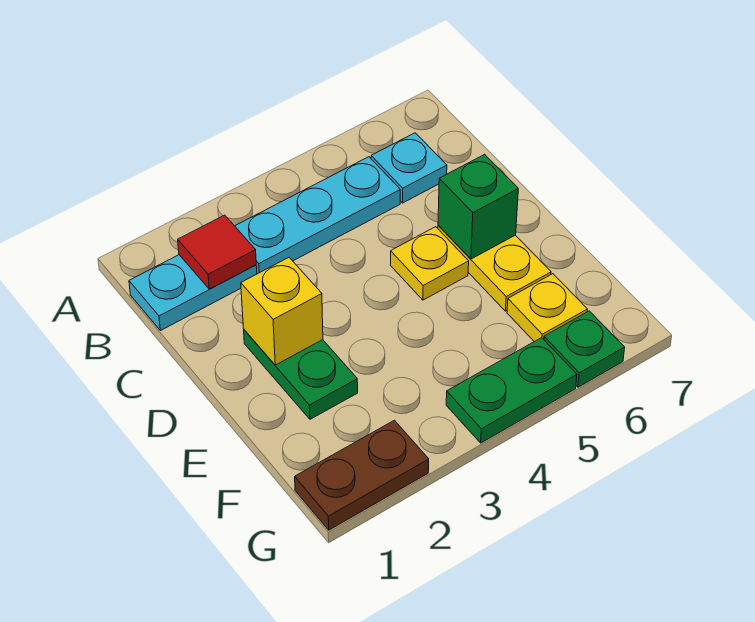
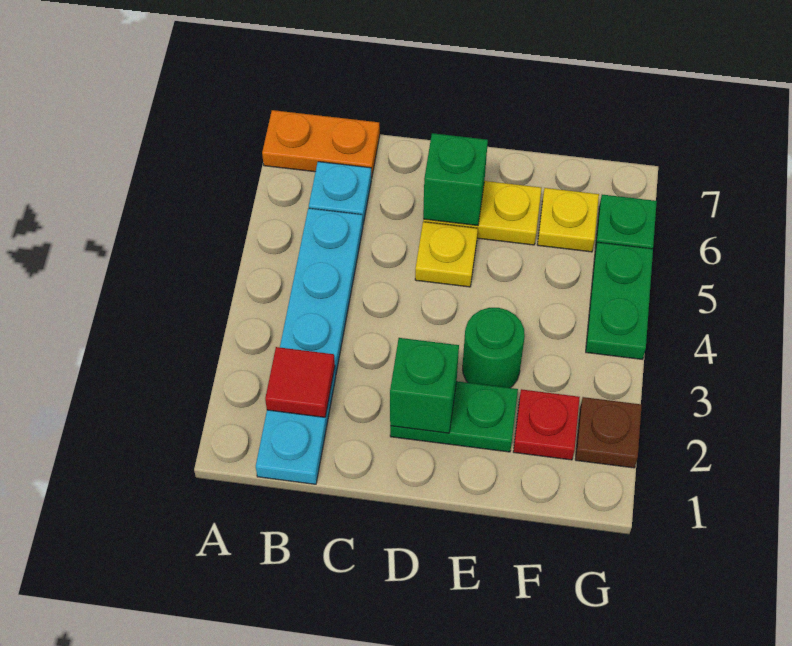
none -> orange plate A7:B7 level 1
yellow brick D2 level 2 -> green brick D2 level 2
none -> green round brick E3 level 1
none -> red plate F2 level 1
brown plate G1:G2 level 1 -> brown plate G2 level 1

